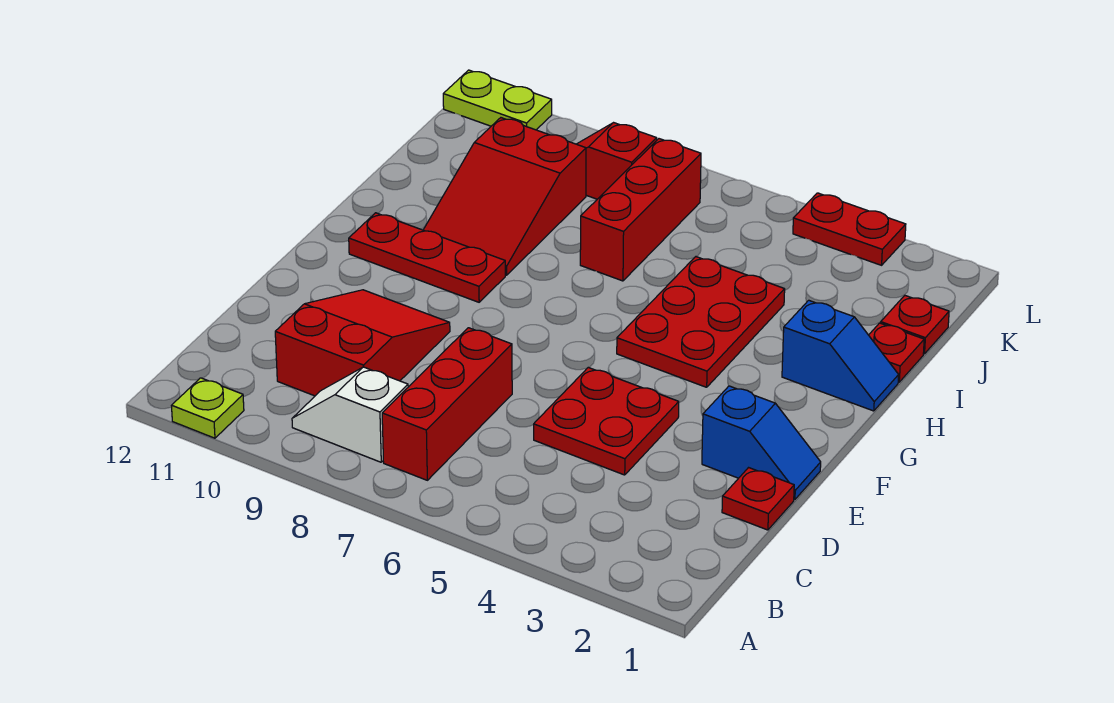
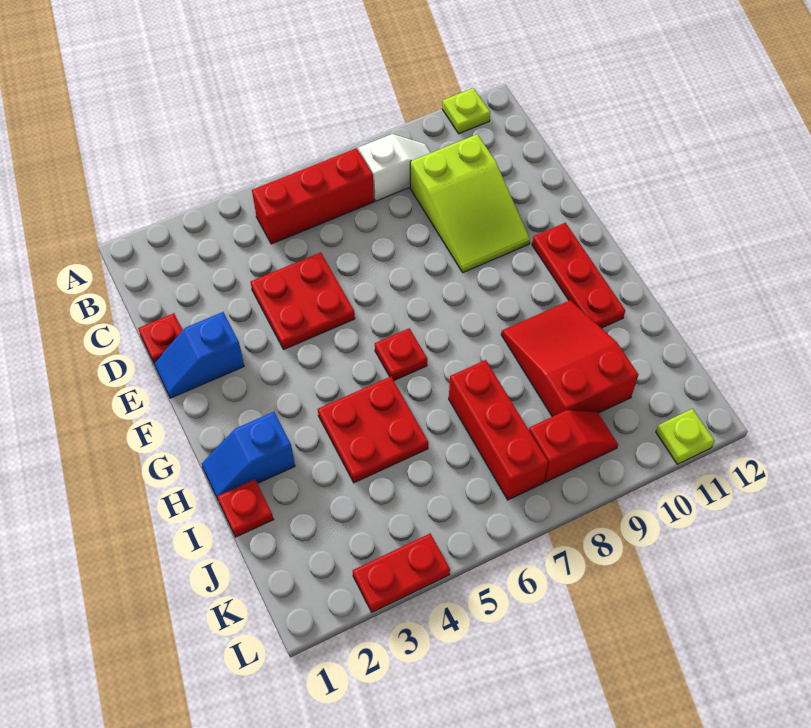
red brick B7:D7 level 1 -> red brick B5:B7 level 1
red slope C9:E10 level 1 top C -> lime slope C9:E10 level 1 top C
red plate G4:I5 level 1 -> red plate H4:I5 level 1
red plate G9:G11 level 1 -> red plate F11:H11 level 1
red plate J1 level 1 -> red plate G6 level 1
lime plate L11:L12 level 1 -> lime plate L11 level 1

